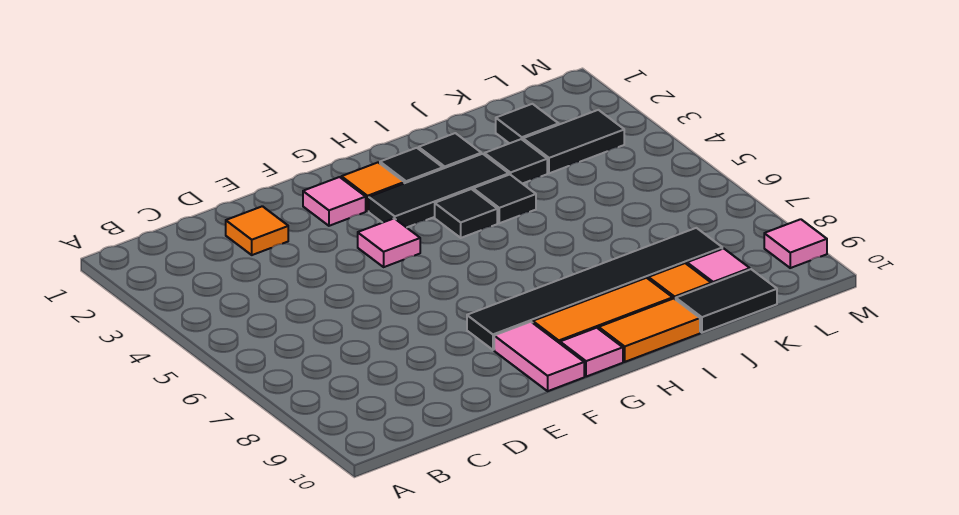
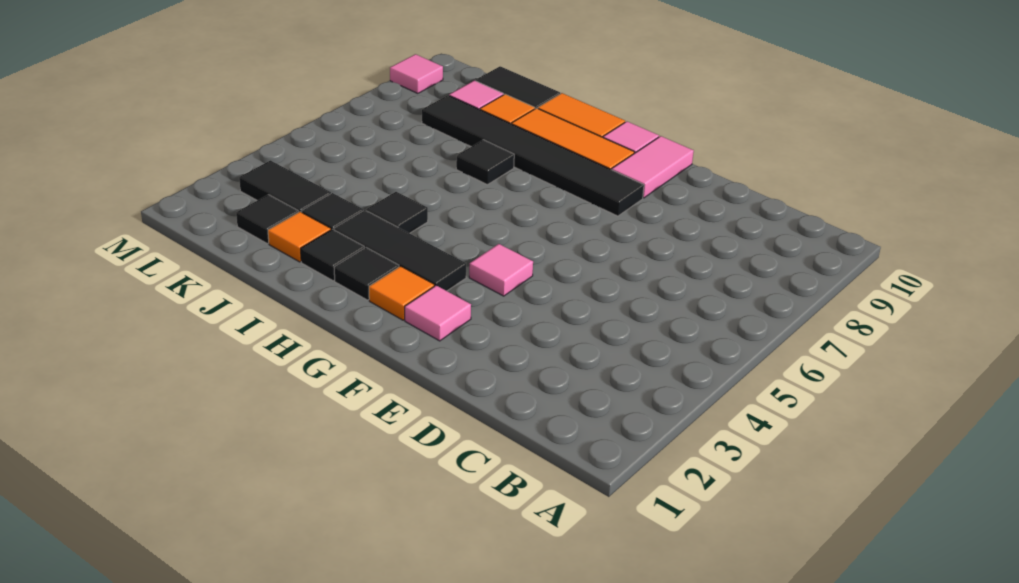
orange tile D2 level 1 -> orange tile J2 level 1
black tile H4 level 1 -> black tile I7 level 1

